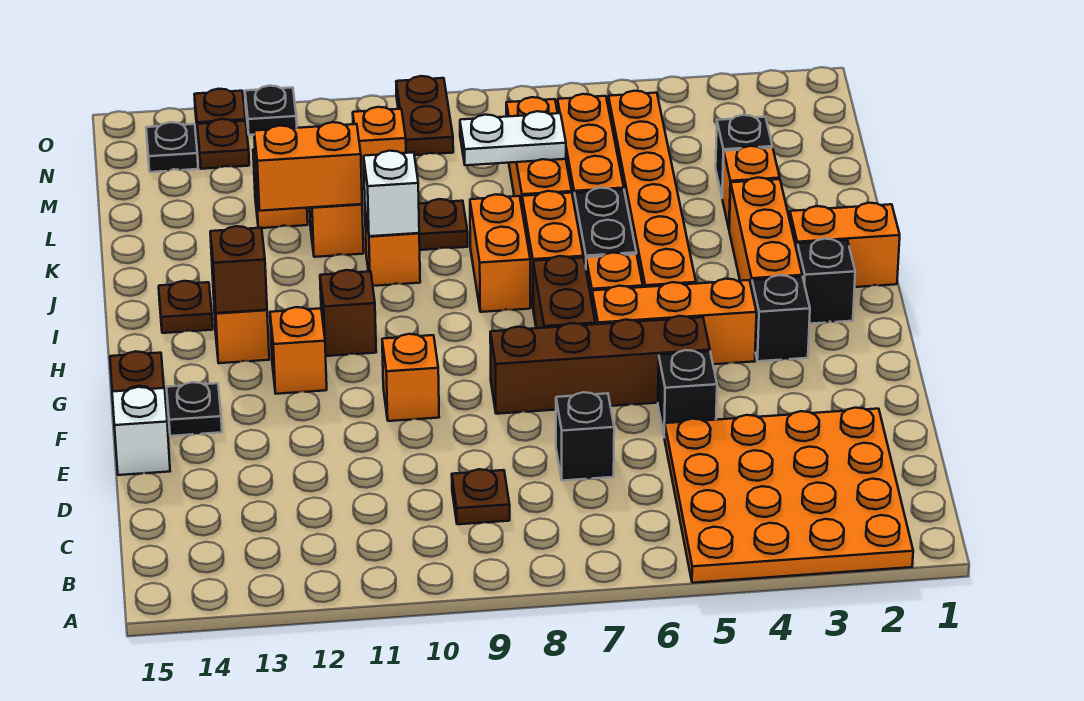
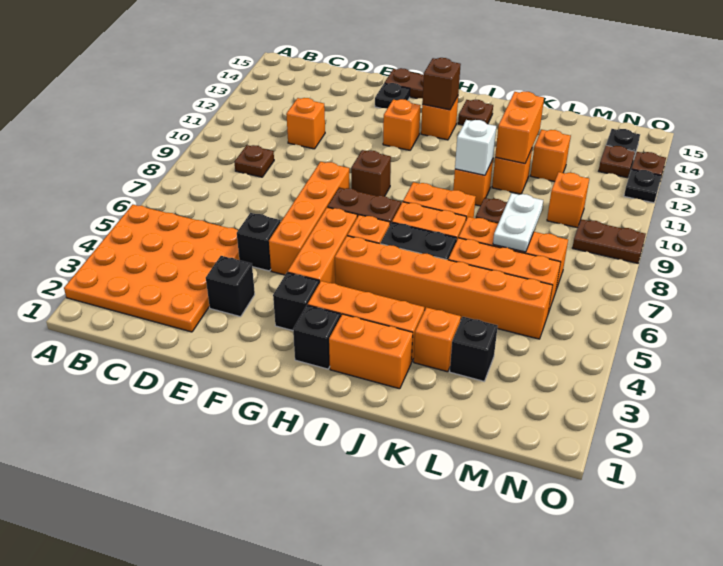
black brick D7 level 1 -> black brick E3 level 1
white brick E15 level 1 -> none
brown brick F5:F8 level 1 -> orange brick F5:F8 level 1
orange brick F10 level 1 -> orange brick D11 level 1
brown brick H11 level 1 -> brown brick G9 level 1
orange brick I1:I2 level 1 -> orange brick I2:J2 level 1

